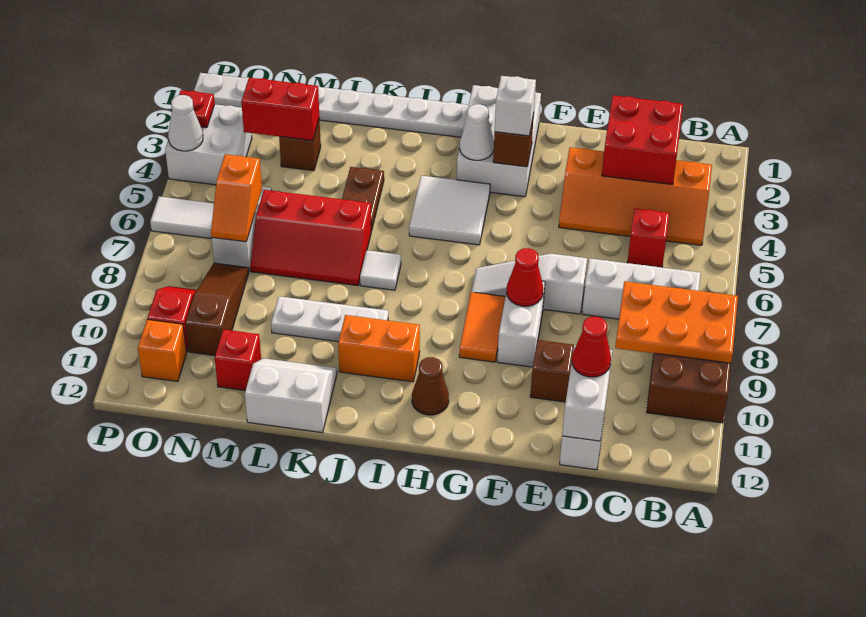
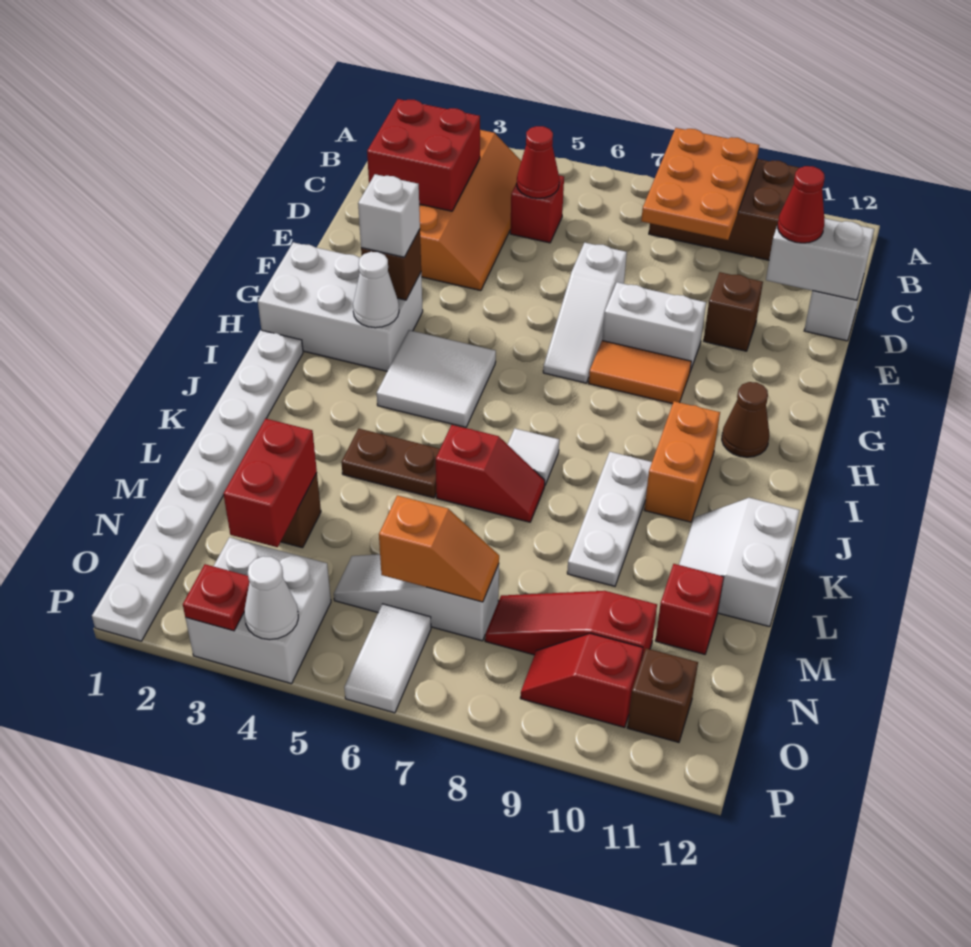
white brick B7:D7 level 1 -> none
red cone F8 level 2 -> red cone C5 level 2
red slope K6:M7 level 1 top 6 -> red slope K6:K7 level 1 top 6
brown slope N8:N10 level 1 top 10 -> red slope N8:N10 level 1 top 10
orange brick O11 level 1 -> brown brick O11 level 1

